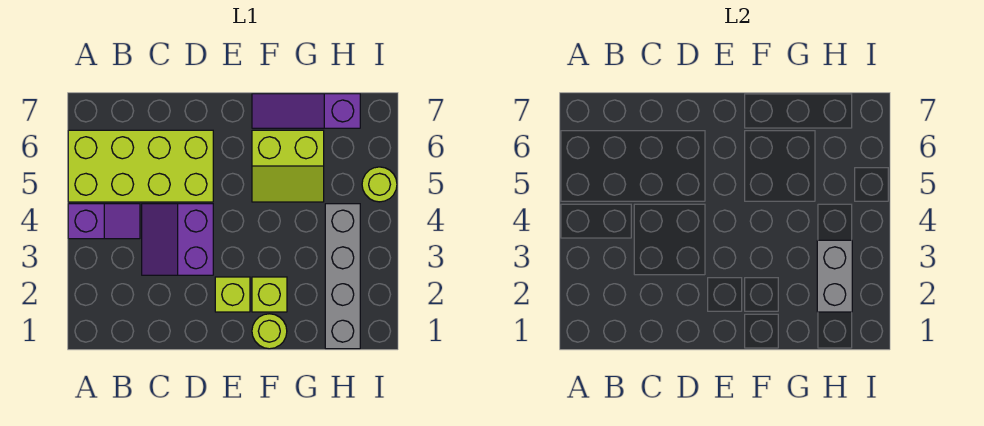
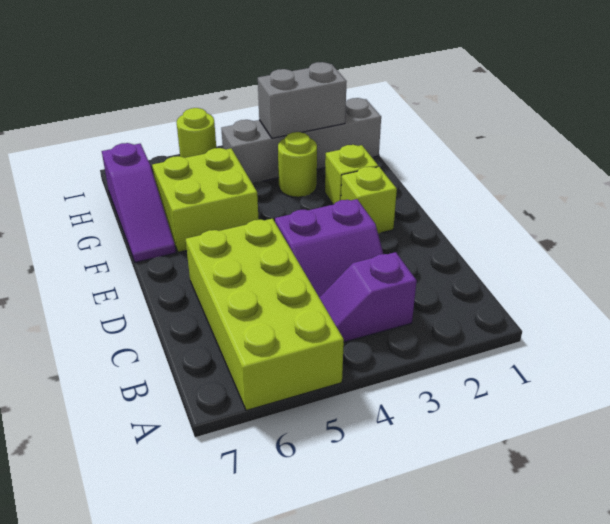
purple slope A4:B4 level 1 top A -> purple slope B3:B4 level 1 top 3
lime round brick F1 level 1 -> lime round brick G3 level 1
lime slope F5:G6 level 1 top 6 -> lime brick F5:G6 level 1

